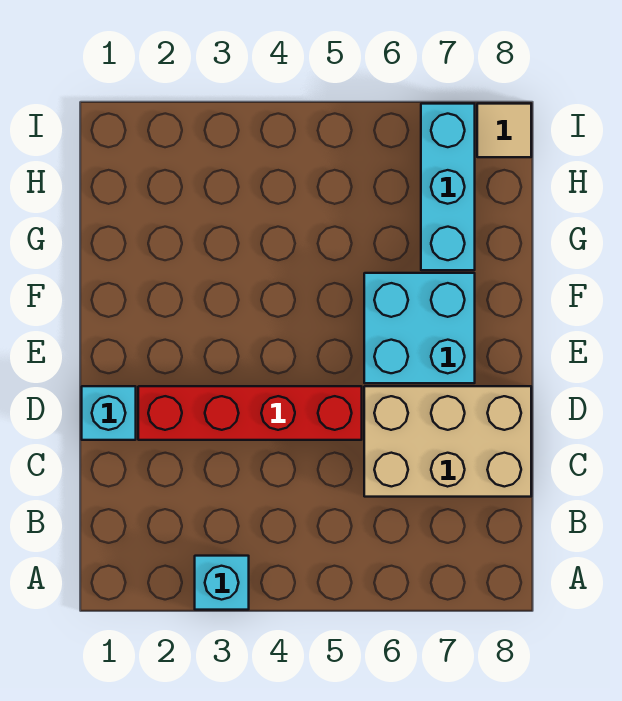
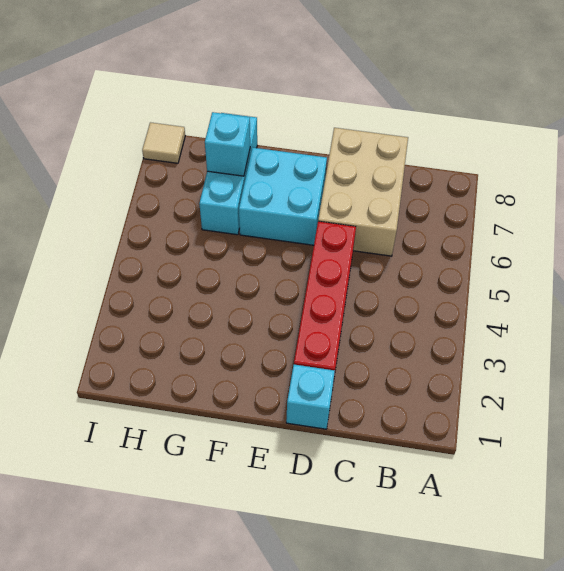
cyan brick A3 level 1 -> cyan brick G7 level 2
cyan brick G7:I7 level 1 -> cyan brick G6:G8 level 1

